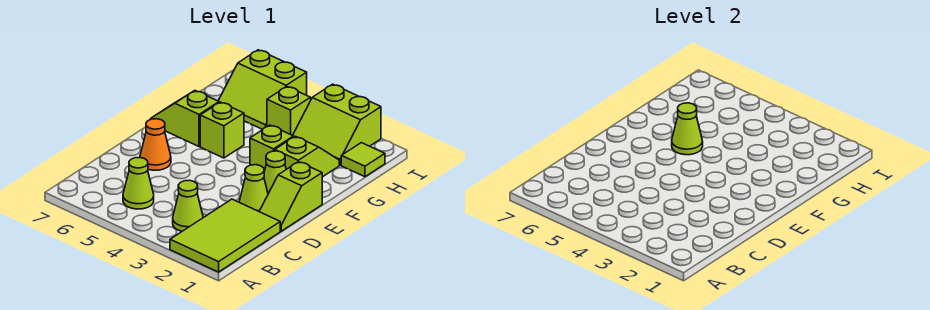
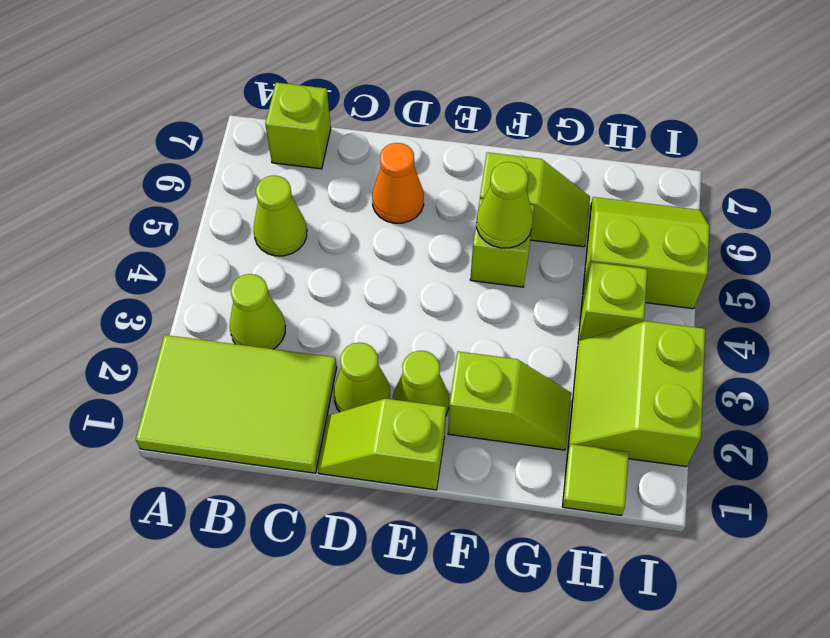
lime brick F3 level 1 -> lime brick B7 level 1
lime slope F6:F7 level 1 top 6 -> lime slope F6:G6 level 1 top F
lime slope H5:I6 level 1 top I -> lime slope H5:I6 level 1 top 5

